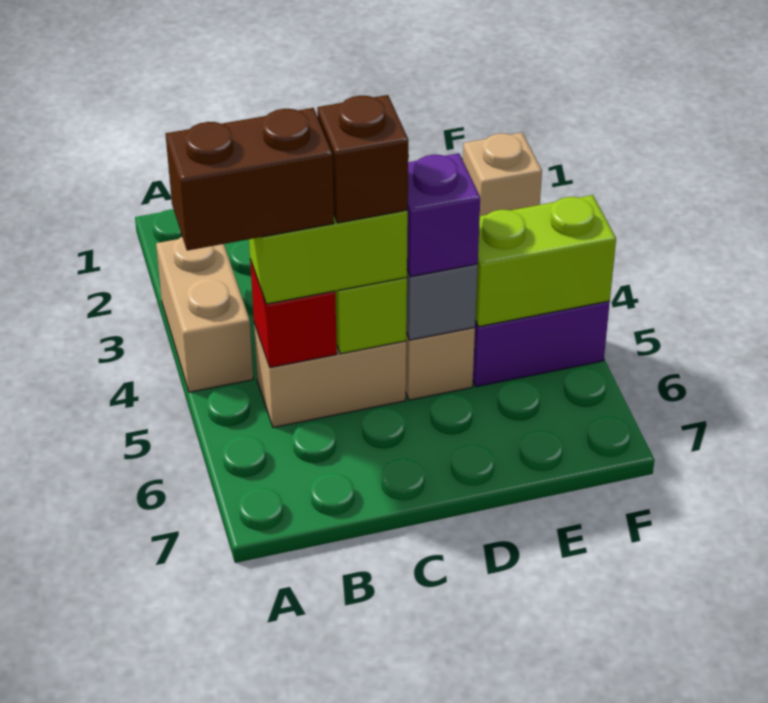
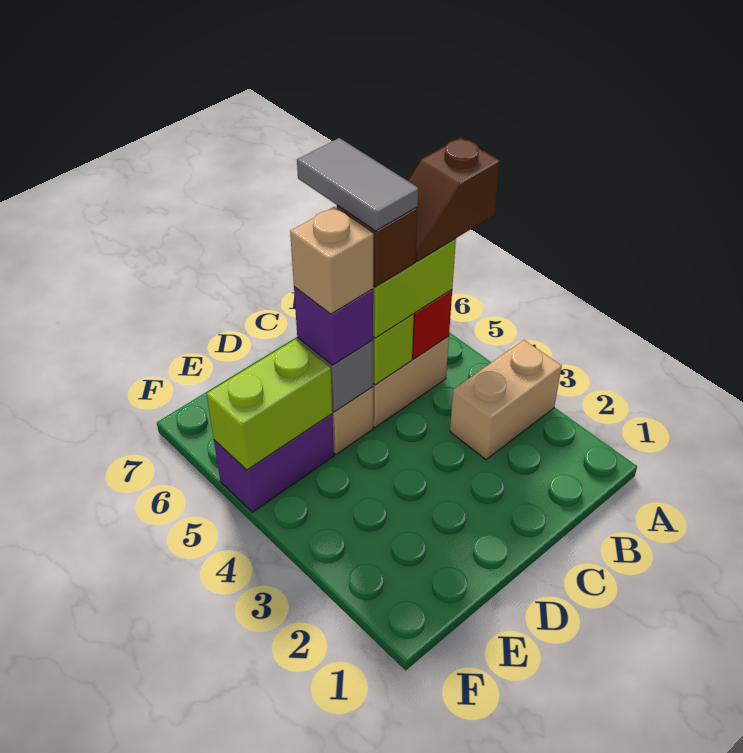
tan brick A3:A4 level 1 -> tan brick A3:B3 level 1
brown brick A5:B5 level 4 -> brown slope A5:B5 level 4 top A
none -> grey tile C5:C6 level 5
tan brick F2 level 1 -> tan brick D5 level 4

